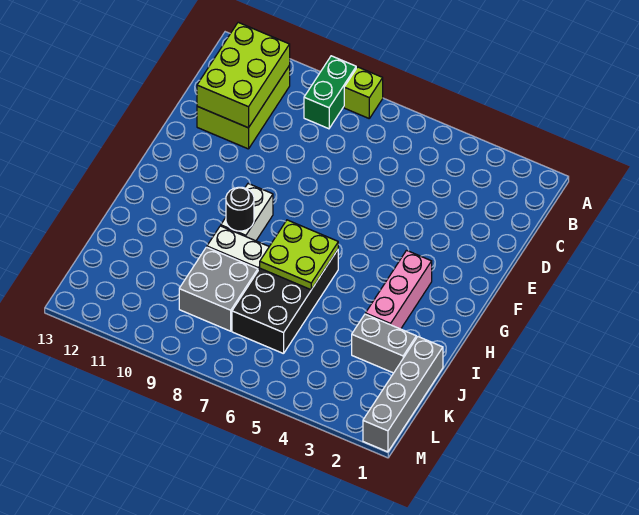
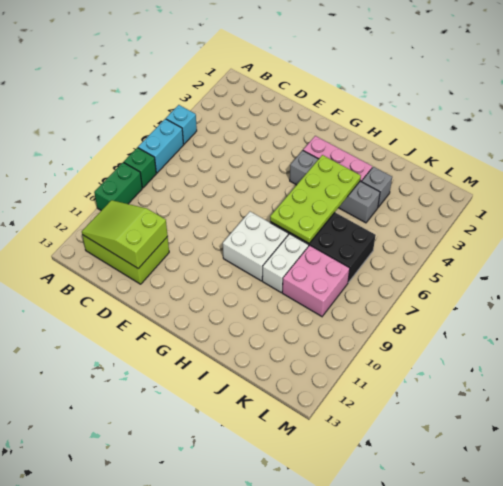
none -> cyan brick A5 level 1
none -> cyan brick A6:A7 level 1
lime brick A8 level 1 -> green brick A8 level 1
green brick A9:B9 level 1 -> green brick A9:A10 level 1
lime brick B11:D12 level 2 -> lime slope B11:D12 level 2 top D
white brick G9:H9 level 1 -> white brick G8:H9 level 1
lime plate H6:I7 level 2 -> lime plate H4:I7 level 2
black round brick H9 level 2 -> none
grey brick J1:M1 level 1 -> grey brick G4:J4 level 1
grey brick J2:J3 level 1 -> grey brick J3 level 1
grey brick J8:K9 level 1 -> pink brick J8:K9 level 1

